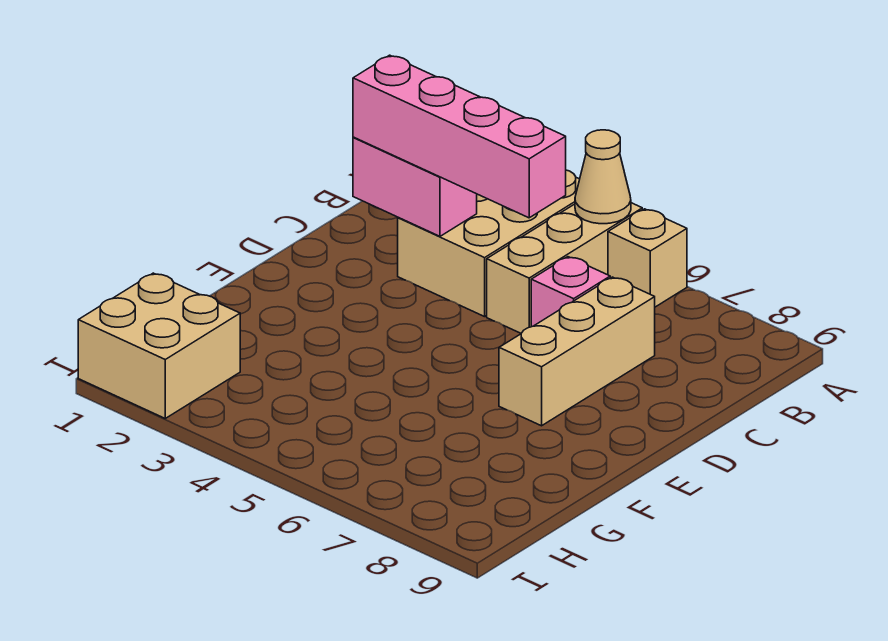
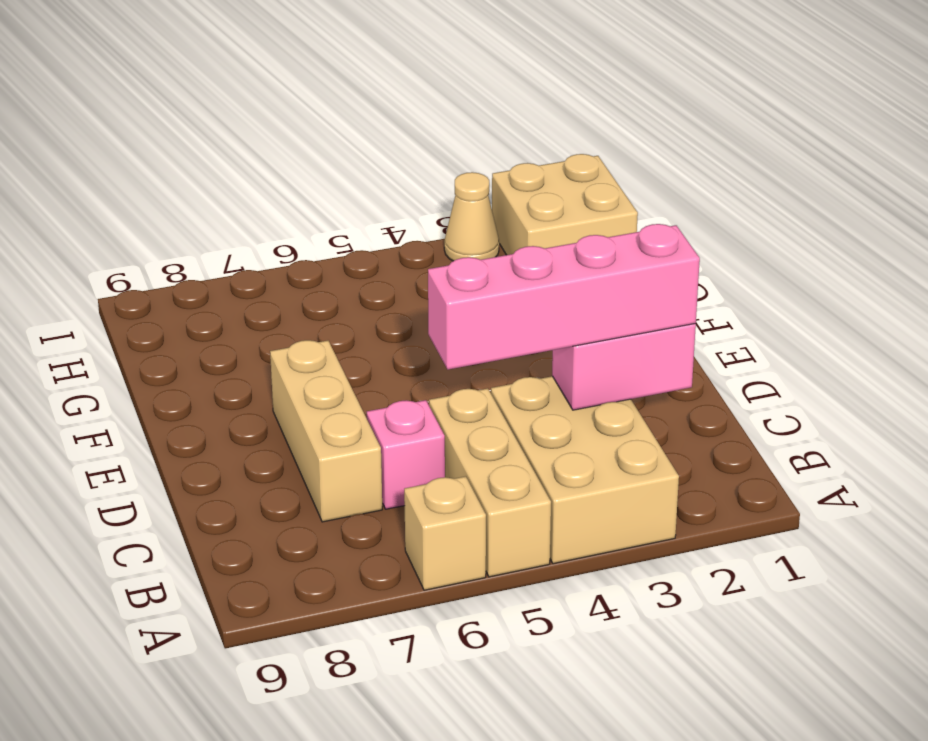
tan cone A5 level 2 -> tan cone I3 level 1

